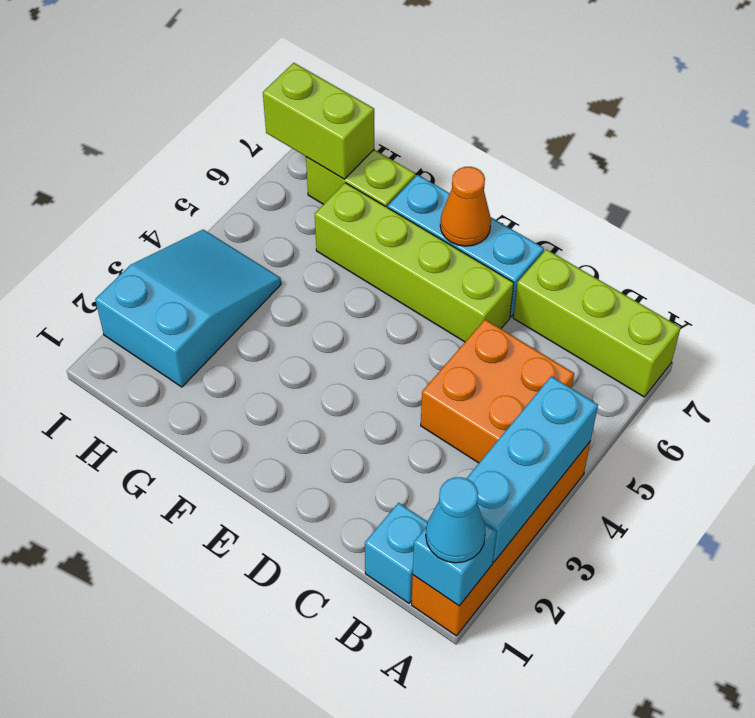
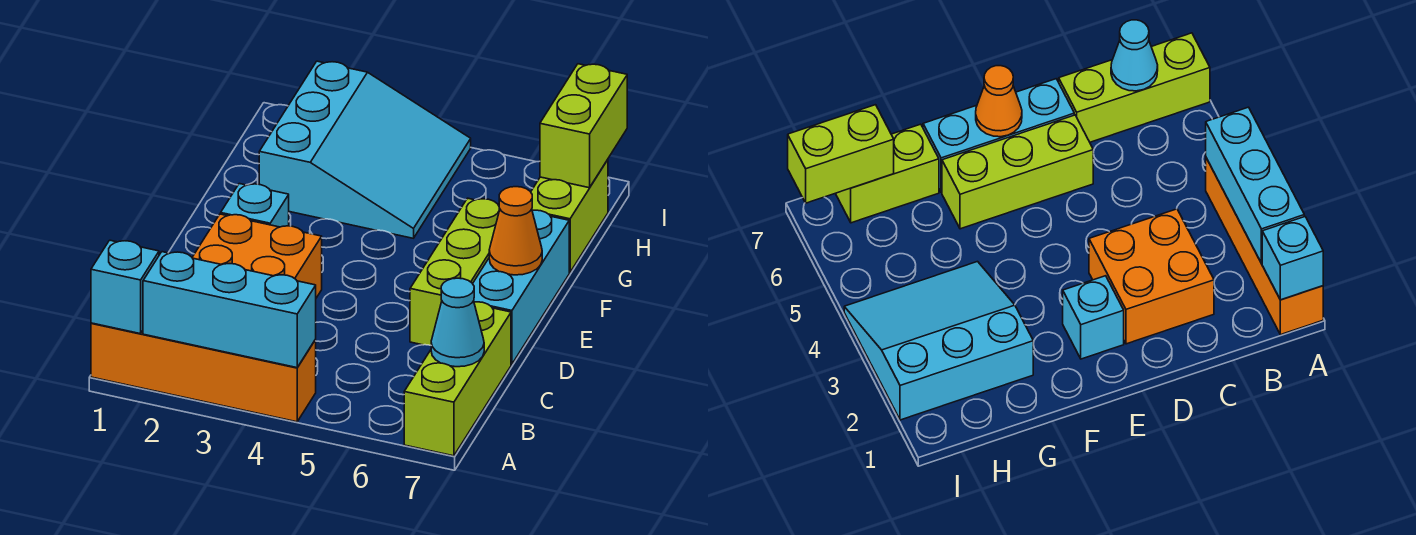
cyan cone A1 level 3 -> cyan cone B7 level 2
cyan brick B1 level 1 -> cyan brick E2 level 1
orange brick B4:C5 level 1 -> orange brick C2:D3 level 1
lime brick D6:G6 level 1 -> lime brick D6:F6 level 1
cyan slope H2:I4 level 1 top 2 -> cyan slope G2:I4 level 1 top 2

